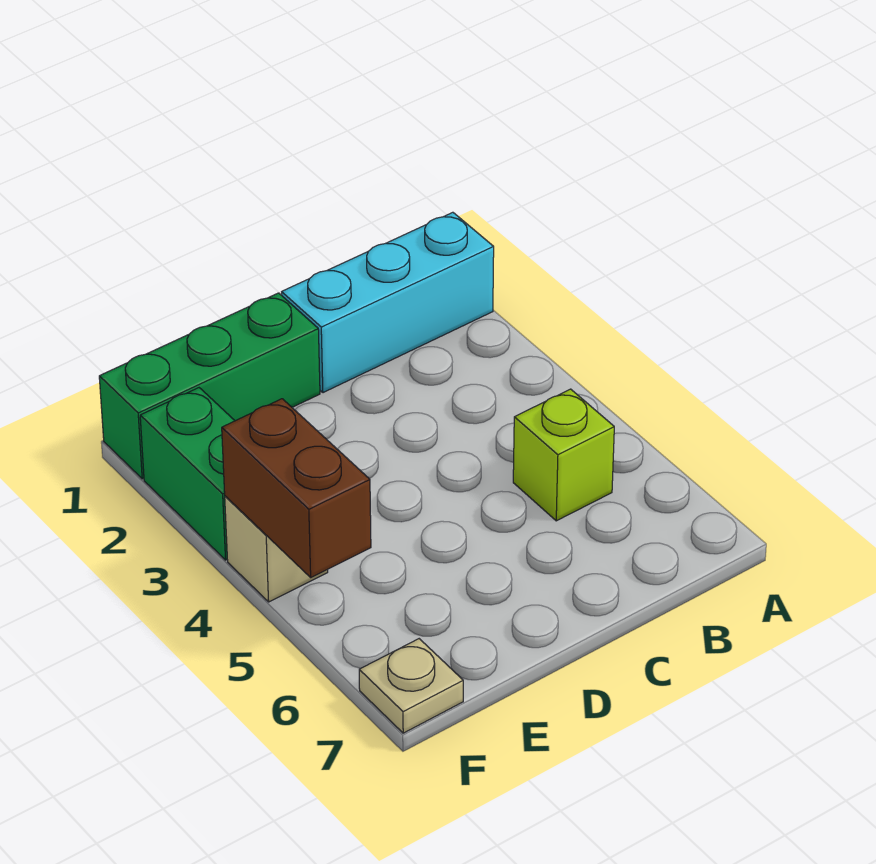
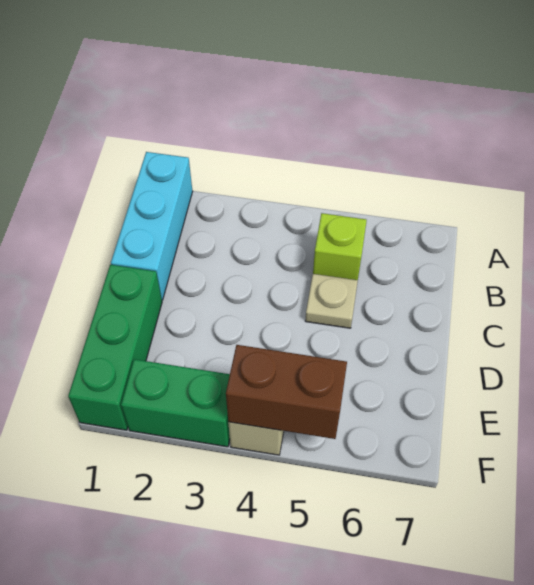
tan plate F7 level 1 -> tan plate C5 level 1

